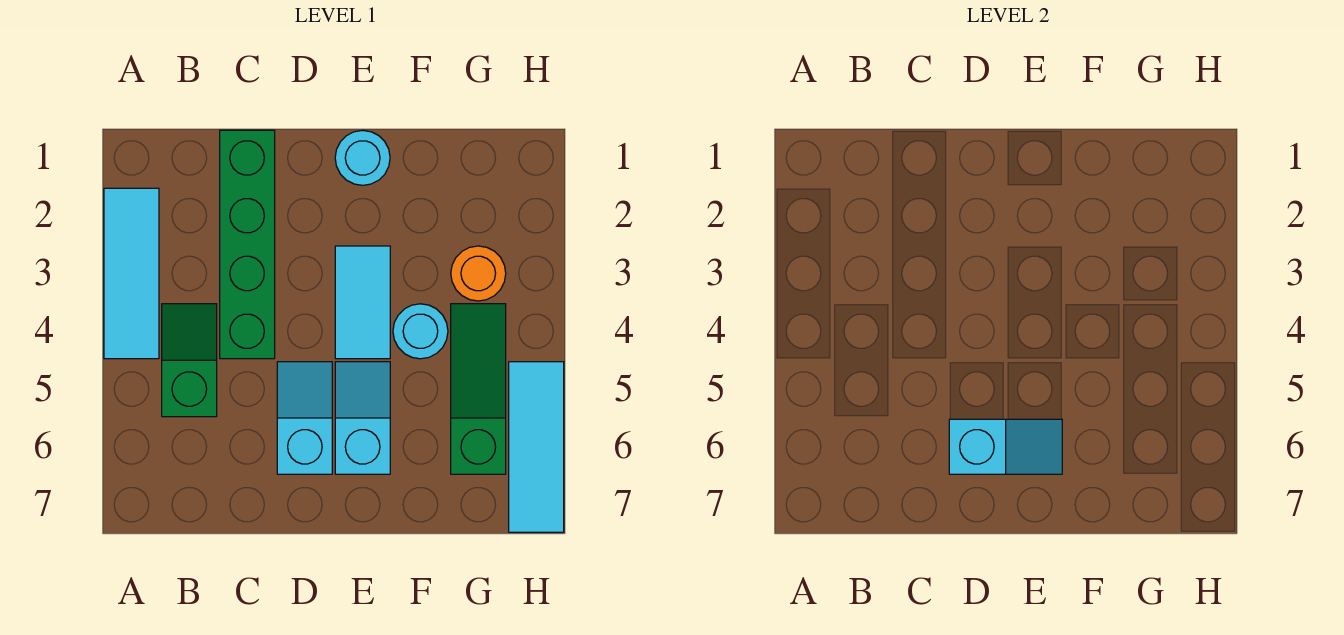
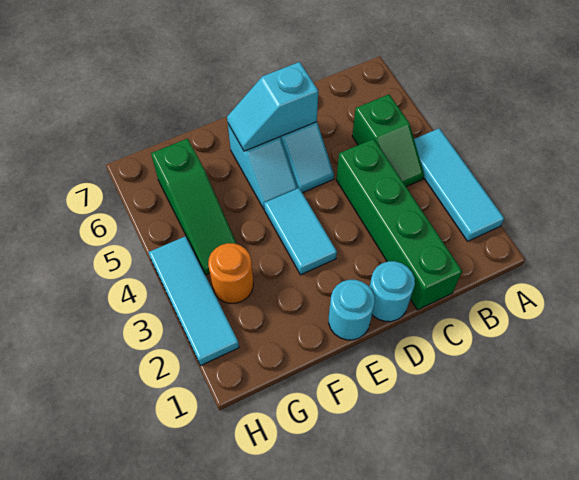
cyan round brick F4 level 1 -> cyan round brick D1 level 1
cyan tile H5:H7 level 1 -> cyan tile H2:H4 level 1

